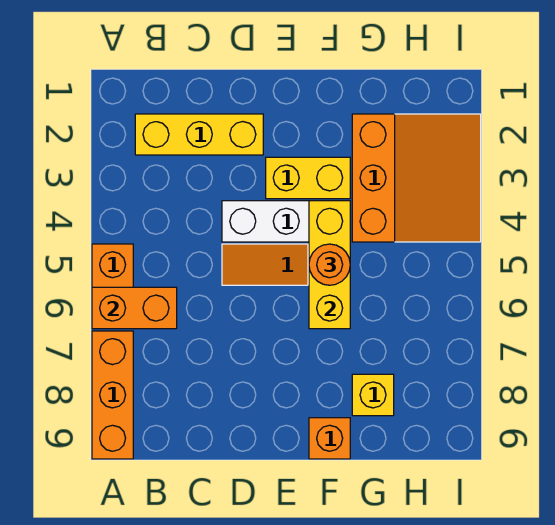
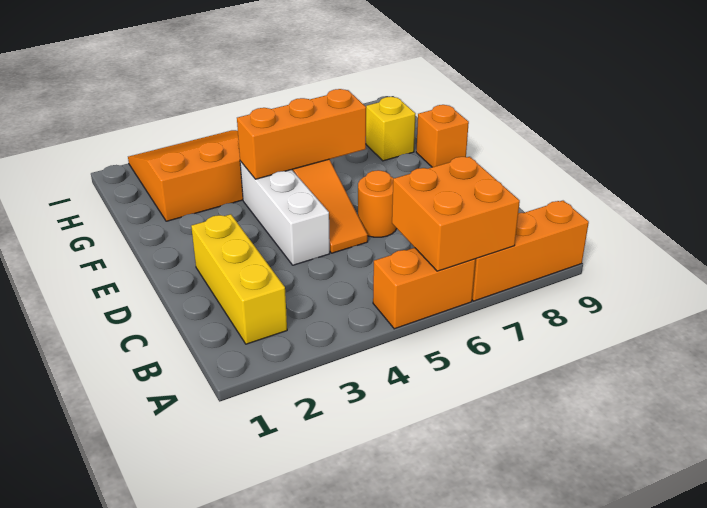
orange brick A6:B6 level 2 -> orange brick A6:B7 level 2
yellow brick E3:F3 level 1 -> none
yellow brick F4:F6 level 2 -> orange brick F4:F6 level 2
orange round brick F5 level 3 -> orange round brick D6 level 1

